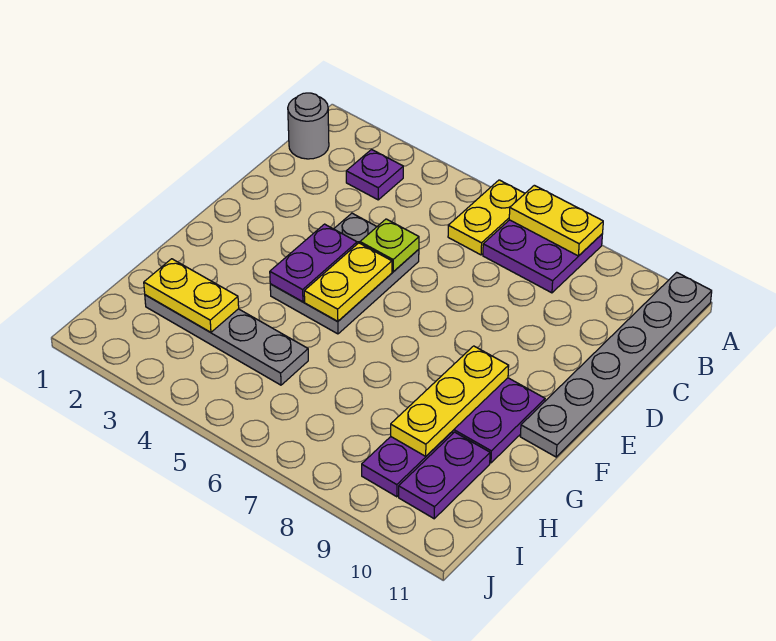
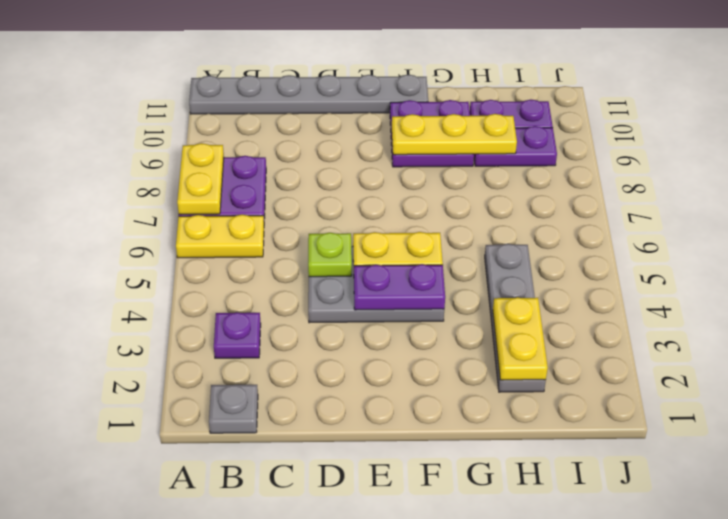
grey round brick B1 level 1 -> grey plate B1 level 1

